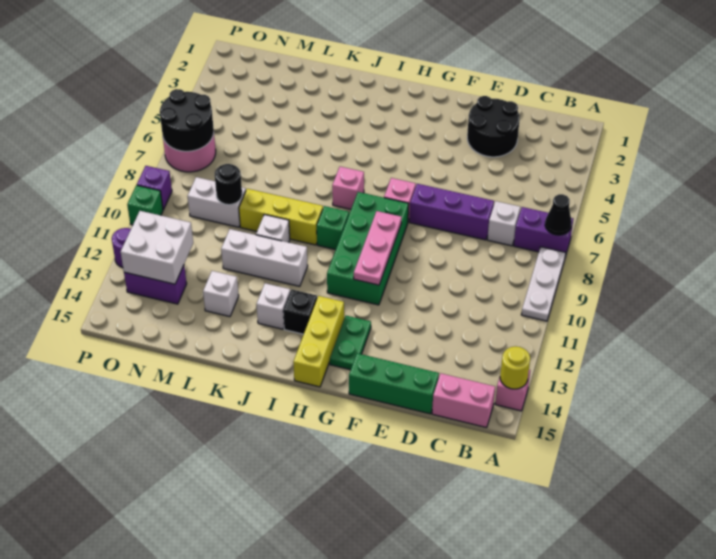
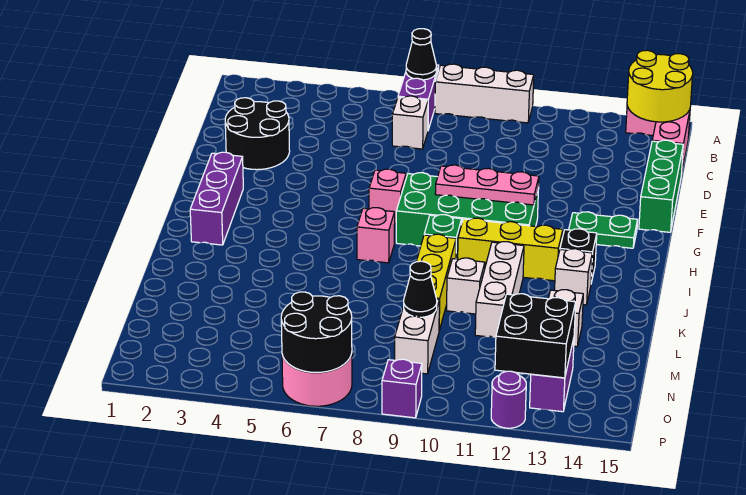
white plate A8:A10 level 1 -> white brick A8:A10 level 1
yellow round brick A14 level 2 -> yellow round brick A14:B15 level 2
purple brick D7:F7 level 1 -> purple brick G2:I2 level 1
yellow brick H13:H15 level 1 -> yellow brick I10:I12 level 1
black round brick M9 level 2 -> black cone M9 level 2
white brick N12:O13 level 2 -> black brick N12:O13 level 2
green brick P10 level 1 -> none

